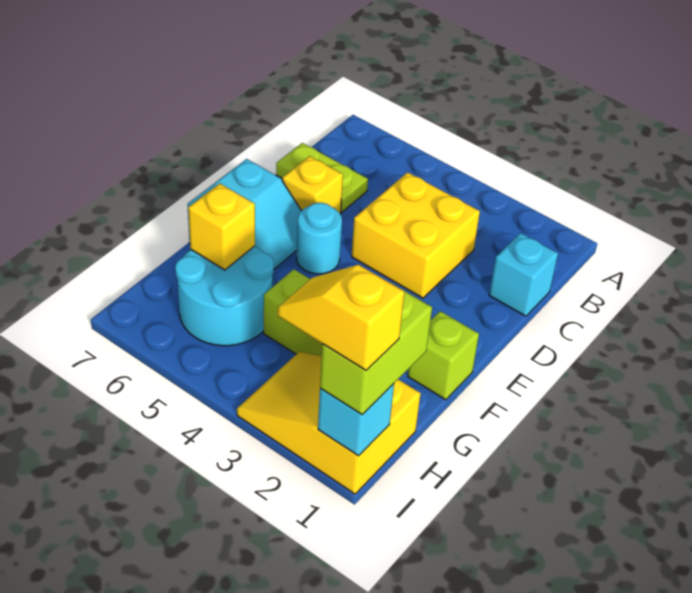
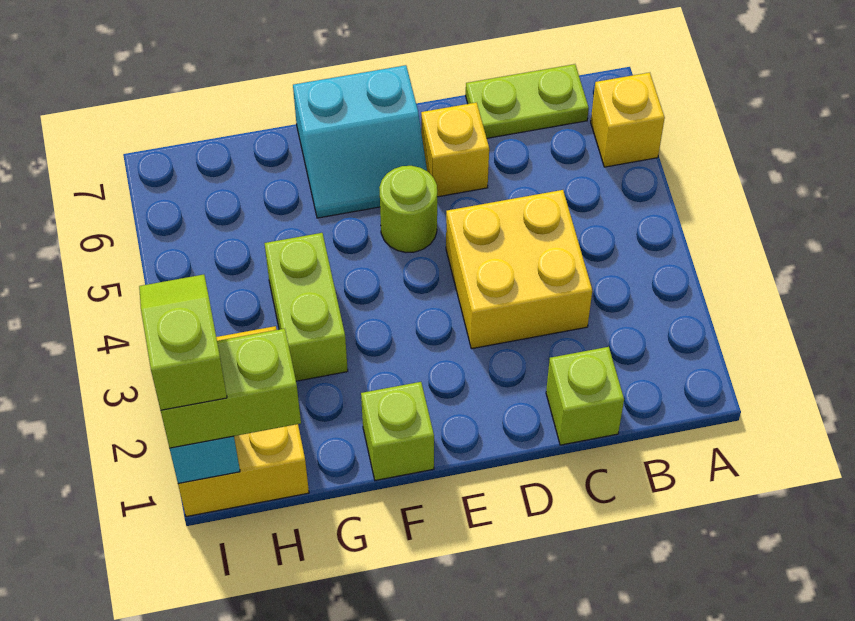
cyan brick C1 level 1 -> lime brick C1 level 1
lime plate C6:C7 level 1 -> lime plate B7:C7 level 1
cyan round brick E5 level 1 -> lime round brick E5 level 1
cyan round brick G5:H6 level 1 -> none
yellow brick G6 level 2 -> yellow brick A6 level 1
yellow slope I1:I2 level 4 top 1 -> lime slope I1:I2 level 4 top 1

